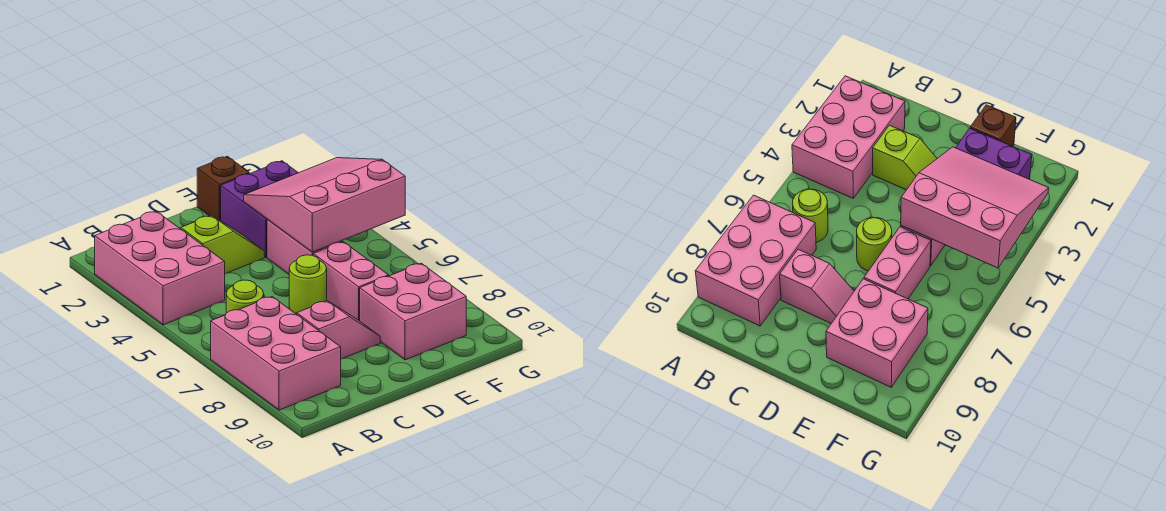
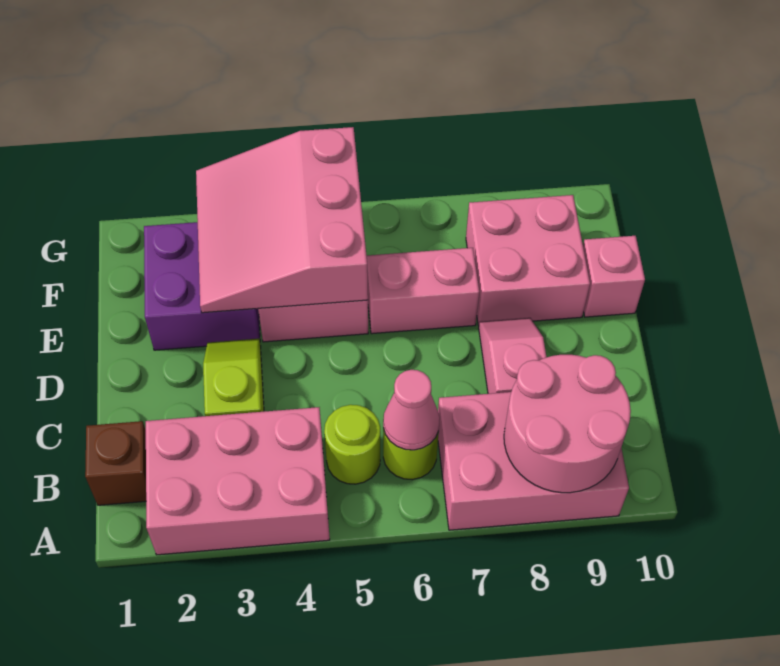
none -> pink round brick A8:B9 level 2
none -> pink cone B6 level 2
lime round brick D6 level 1 -> lime round brick B5 level 1
brown brick E1 level 1 -> brown brick B1 level 1
none -> pink brick E10 level 1

